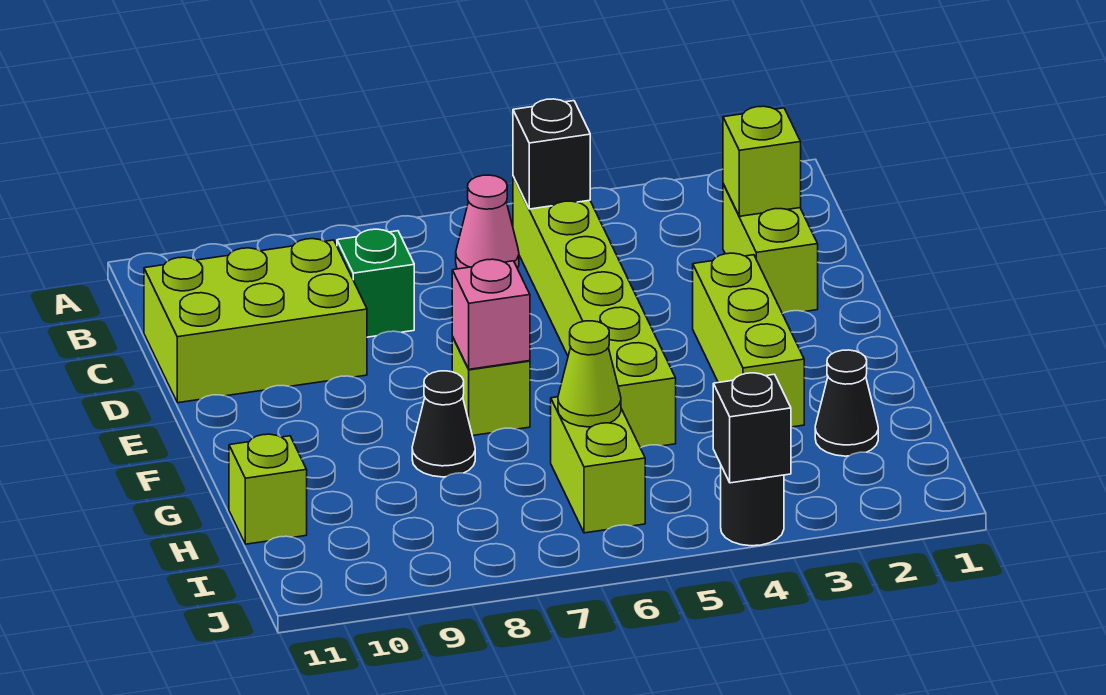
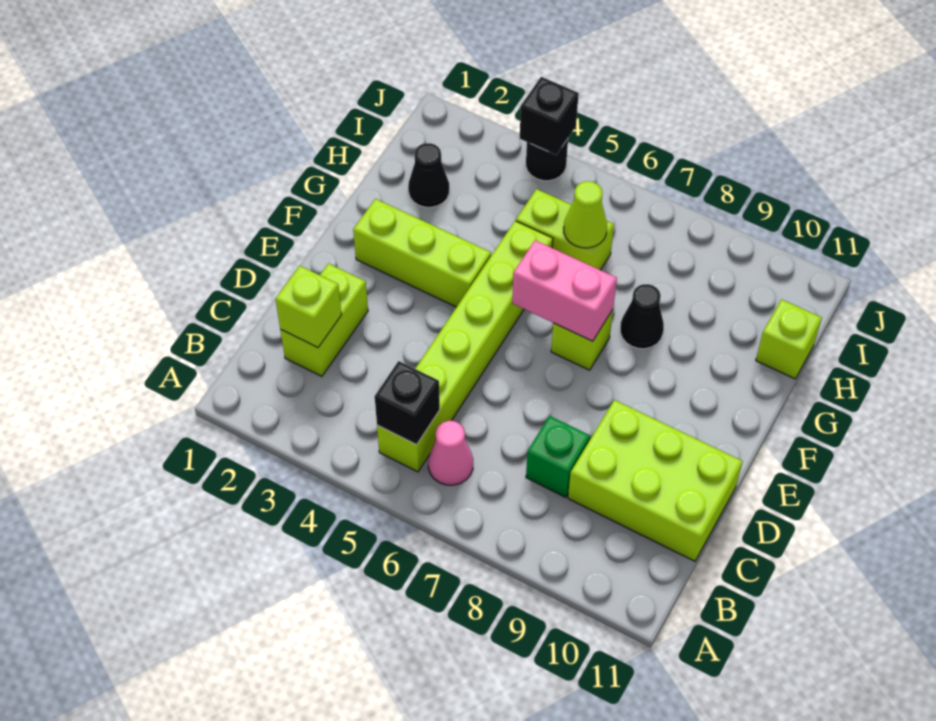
lime brick E3:G3 level 1 -> lime brick F2:F4 level 1
pink brick F7 level 2 -> pink brick F6:F7 level 2
lime brick H6:I6 level 1 -> lime brick H5:H6 level 1

